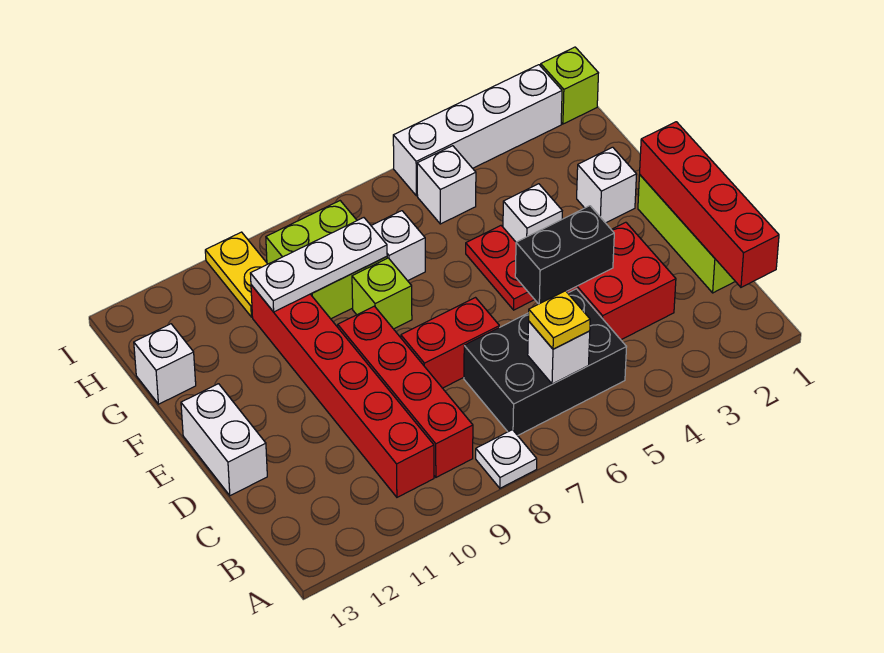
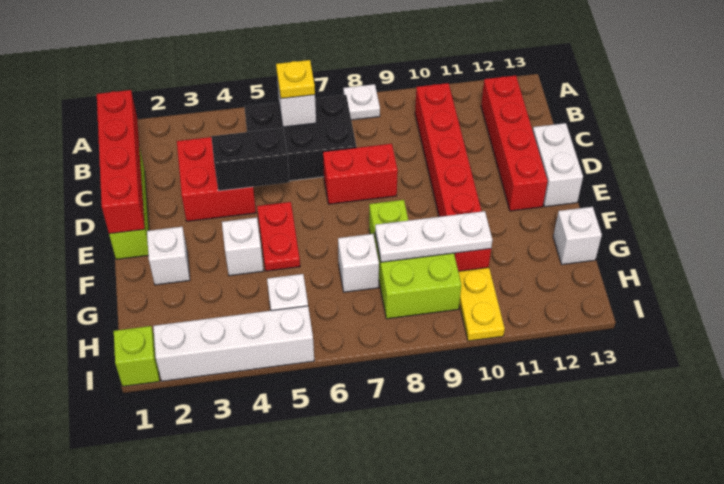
red brick B9:E9 level 1 -> red brick B12:E12 level 1

